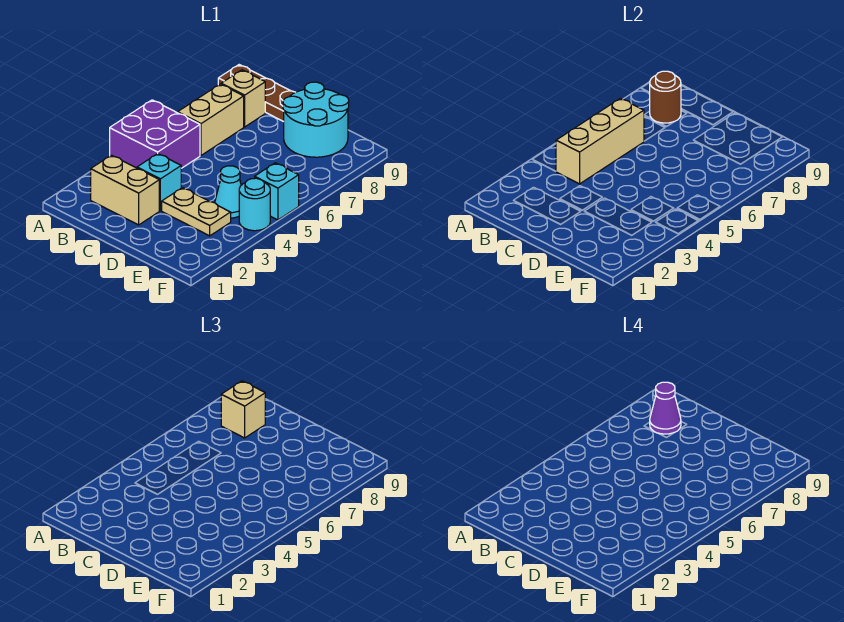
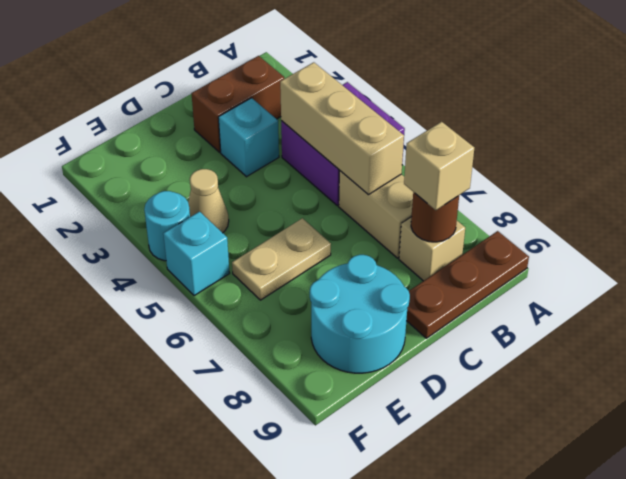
tan brick B2:C2 level 1 -> brown brick B2:C2 level 1
purple cone B8 level 4 -> none
tan plate D3:E3 level 1 -> tan plate D6:E6 level 1
cyan cone E4 level 1 -> tan cone E4 level 1

